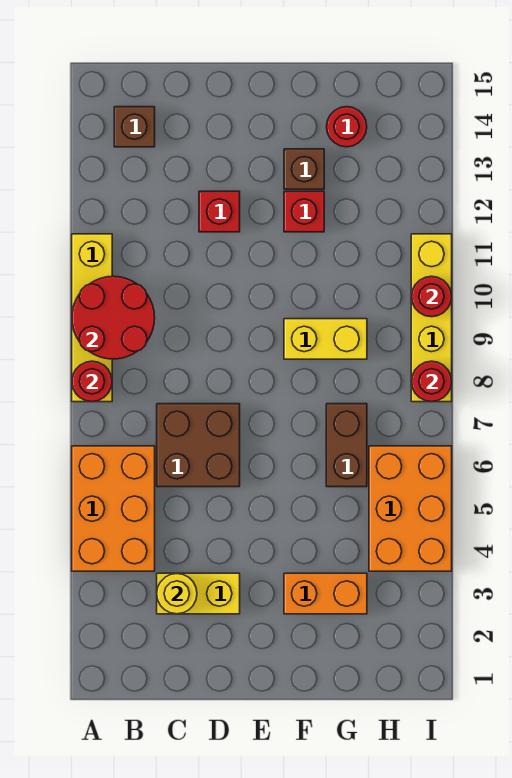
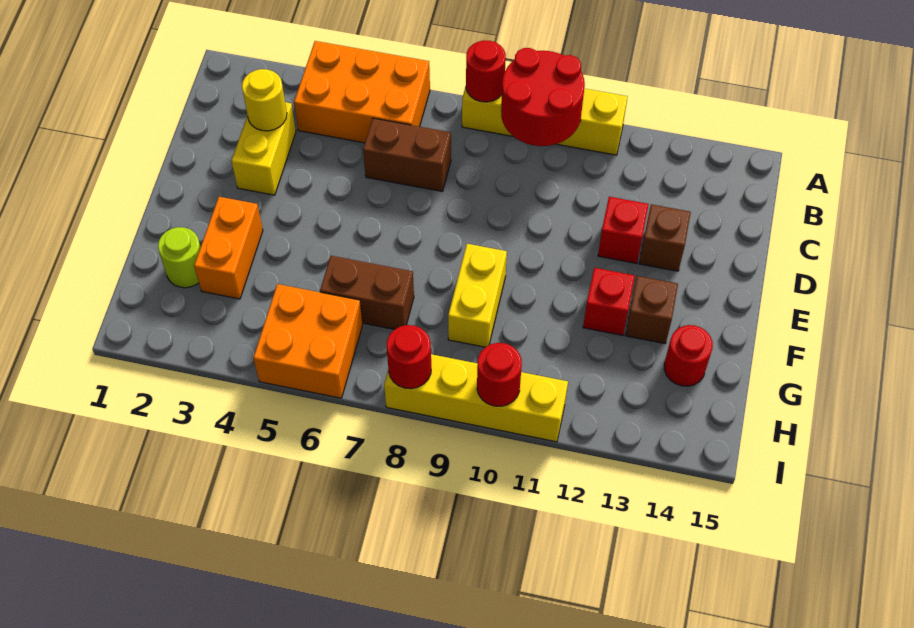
brown brick B14 level 1 -> brown brick D13 level 1
brown brick C6:D7 level 1 -> brown brick C6:C7 level 1
none -> lime round brick G2 level 1
orange brick H4:I6 level 1 -> orange brick H5:I6 level 1

